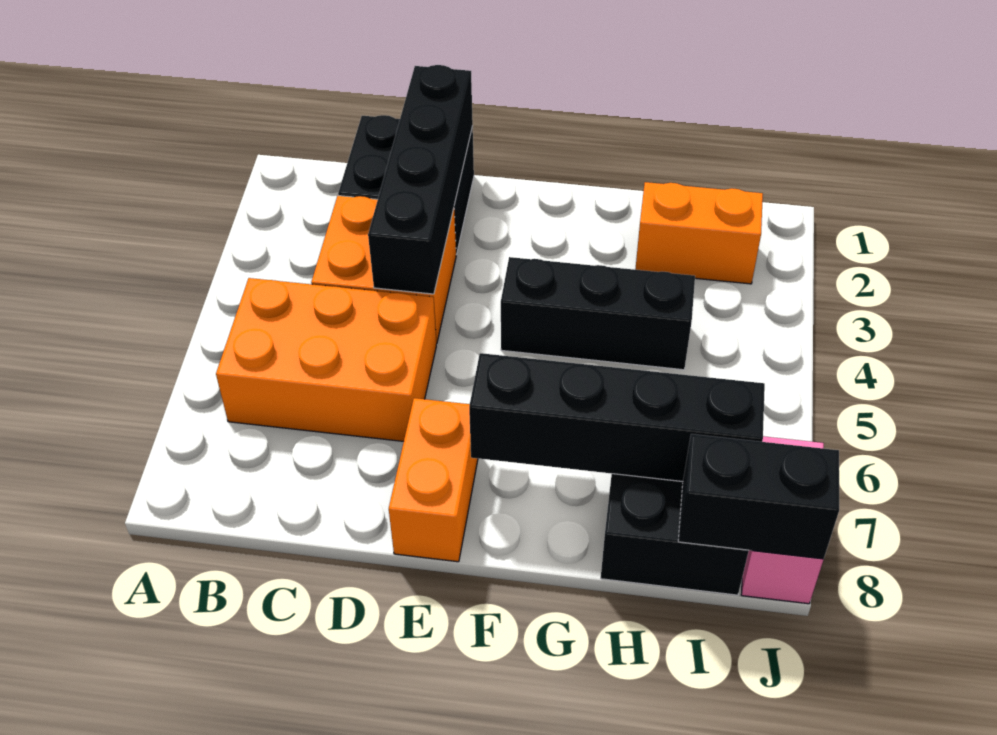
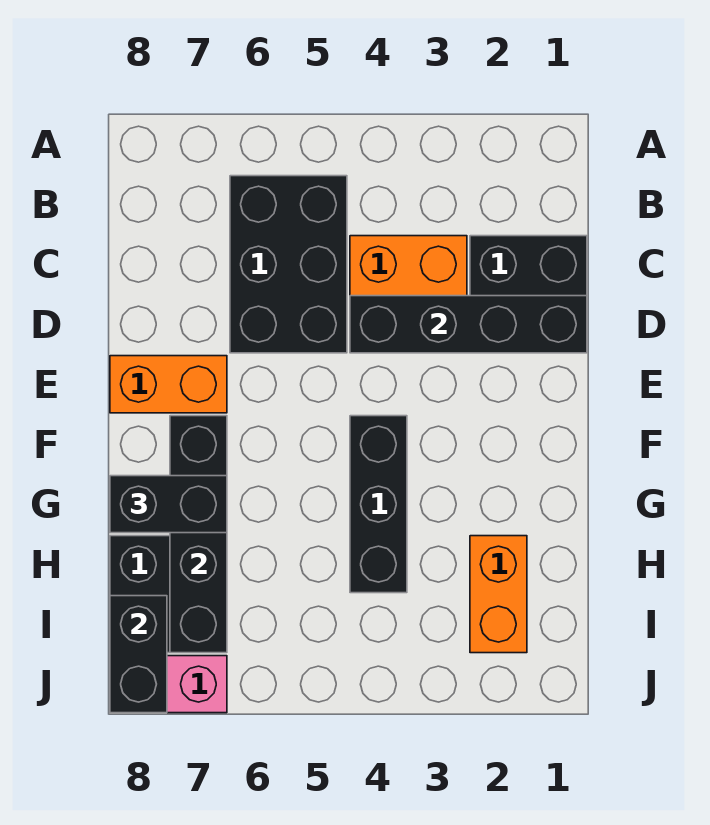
orange brick B5:D6 level 1 -> black brick B5:D6 level 1
none -> black brick G7:G8 level 3

